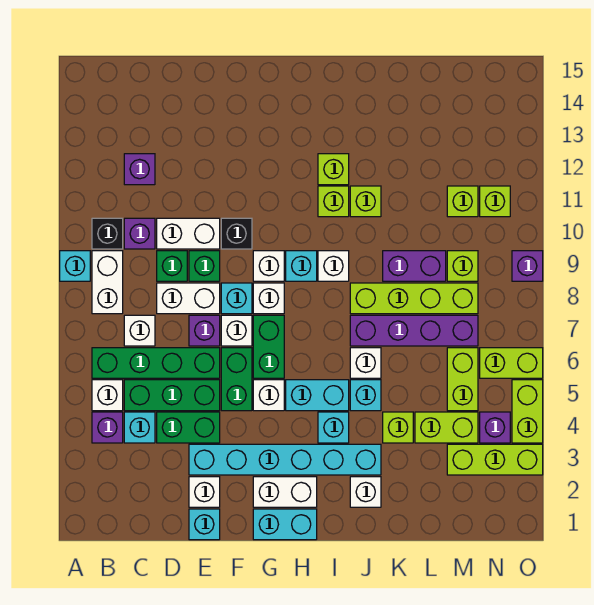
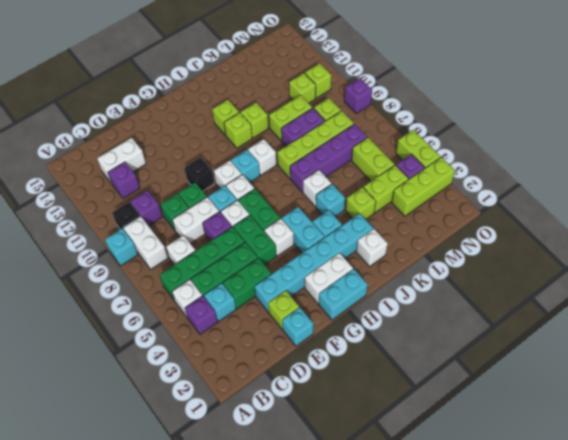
white brick D10:E10 level 1 -> white brick C13:D13 level 1
white brick E2 level 1 -> lime brick E2 level 1
cyan brick H5:I5 level 1 -> cyan brick H4:H5 level 1
lime brick N6:O6 level 1 -> lime brick K10:L10 level 1

